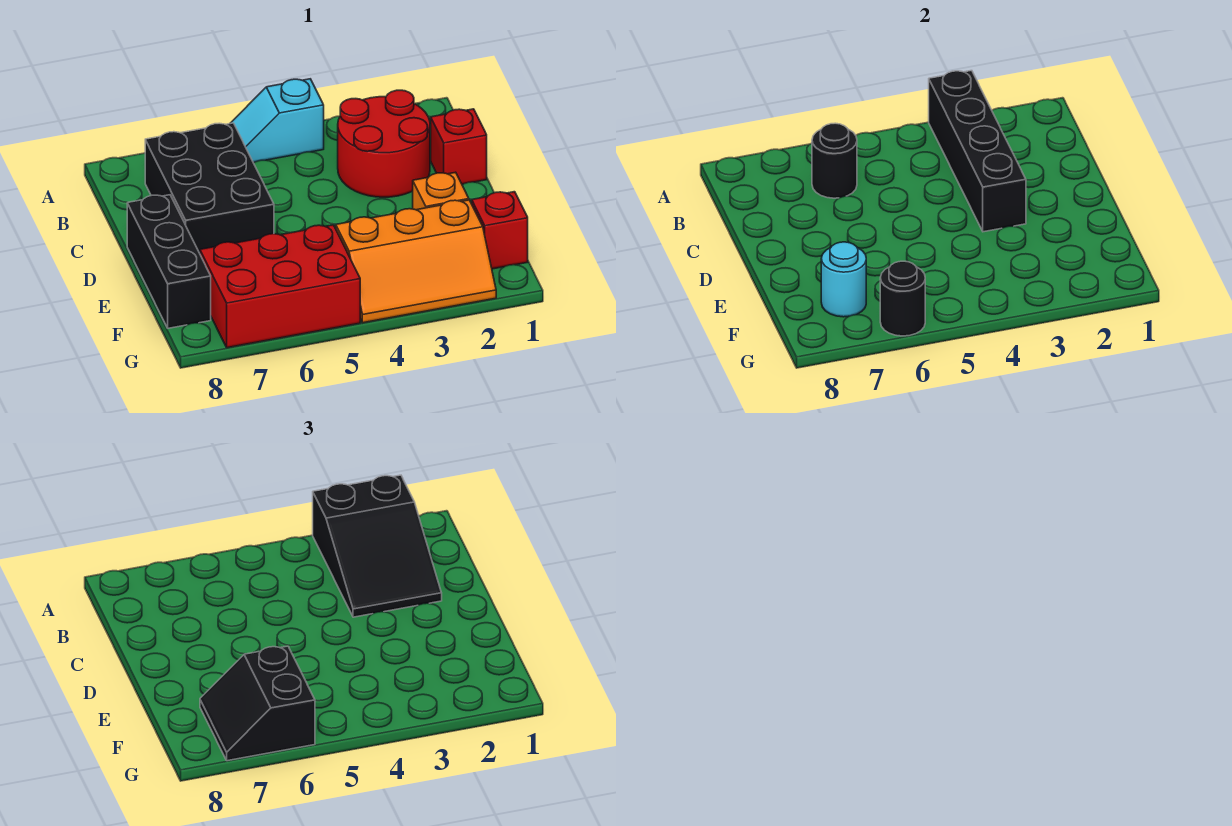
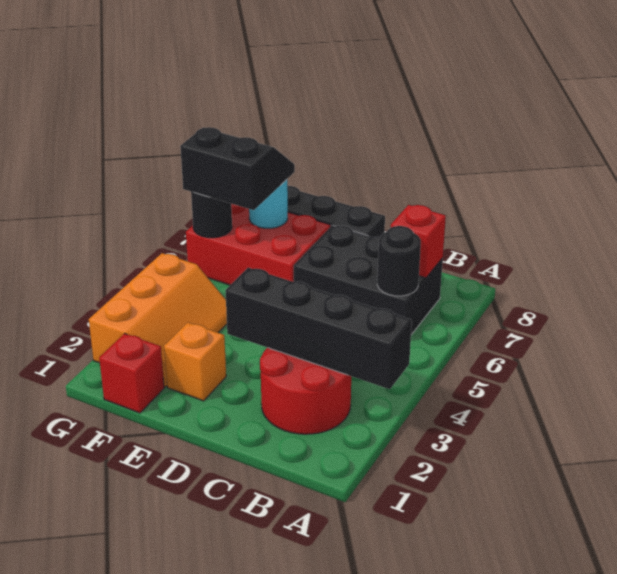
black slope A2:C3 level 3 top A -> none
cyan slope A4:A5 level 1 top 4 -> none
red brick C1 level 1 -> red brick B7 level 2
orange slope F2:G4 level 1 top F -> orange slope F2:G4 level 1 top G
red brick F5:G7 level 1 -> red brick E6:G7 level 1

